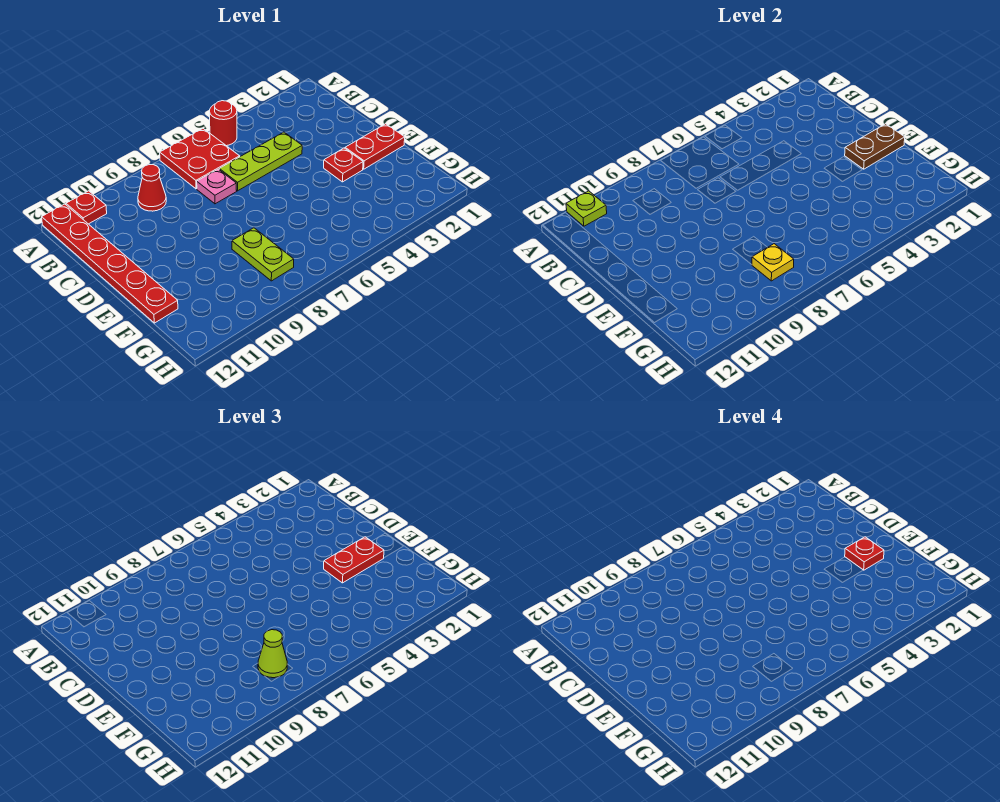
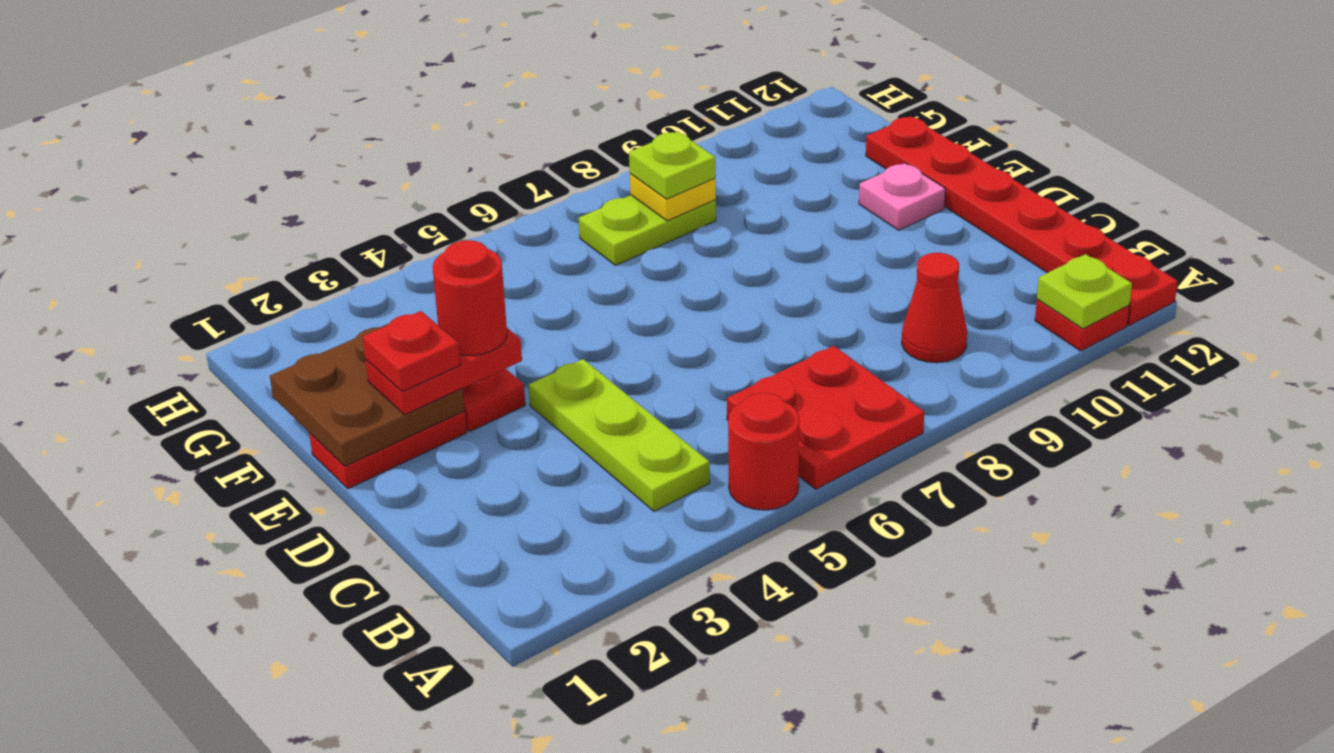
lime plate C4:C6 level 1 -> lime plate B4:D4 level 1
pink plate C7 level 1 -> pink plate E11 level 1
brown plate E1:E2 level 2 -> brown plate E1:F2 level 2
none -> red round brick E3 level 4
lime plate F8:G8 level 1 -> lime plate G7:G8 level 1
lime cone G8 level 3 -> lime plate G8 level 3

